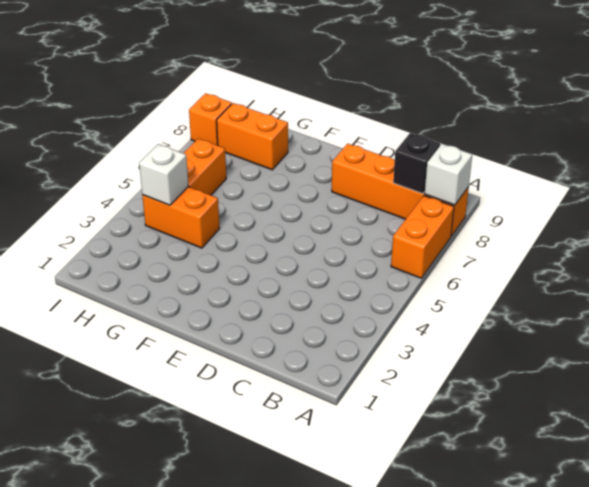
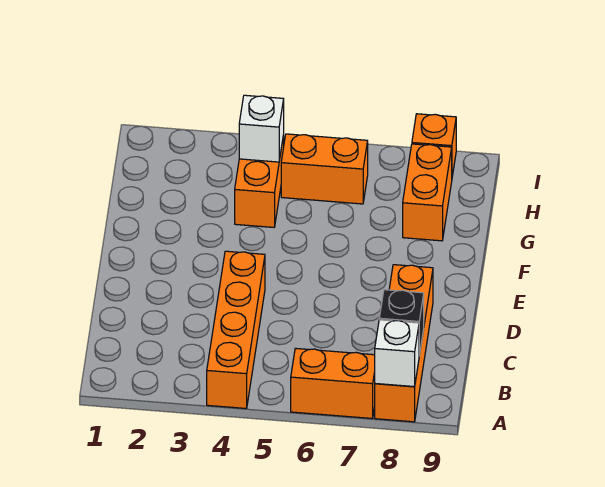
none -> orange brick A4:D4 level 1

